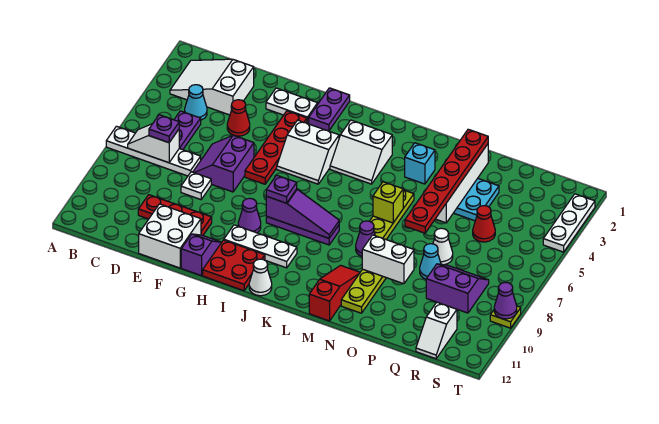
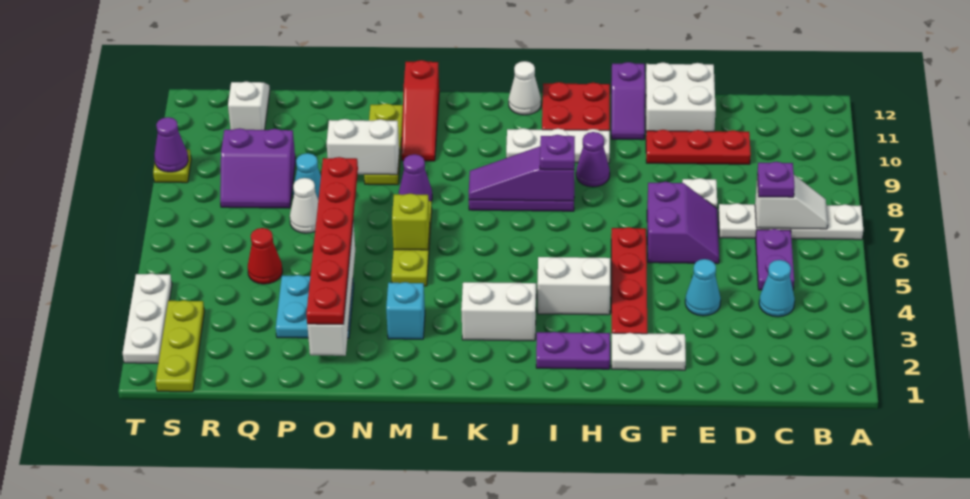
white slope B2:D3 level 1 top D -> none
red cone E4 level 1 -> cyan cone E4 level 1
purple plate H1:H2 level 1 -> purple plate H2:I2 level 1
none -> lime plate S1:S3 level 1

